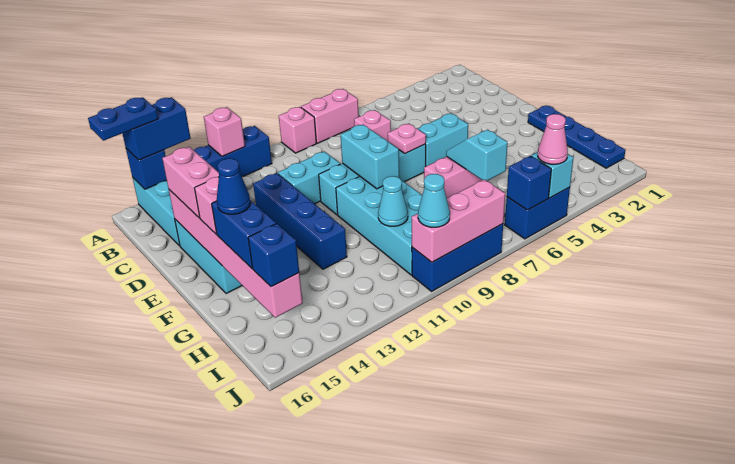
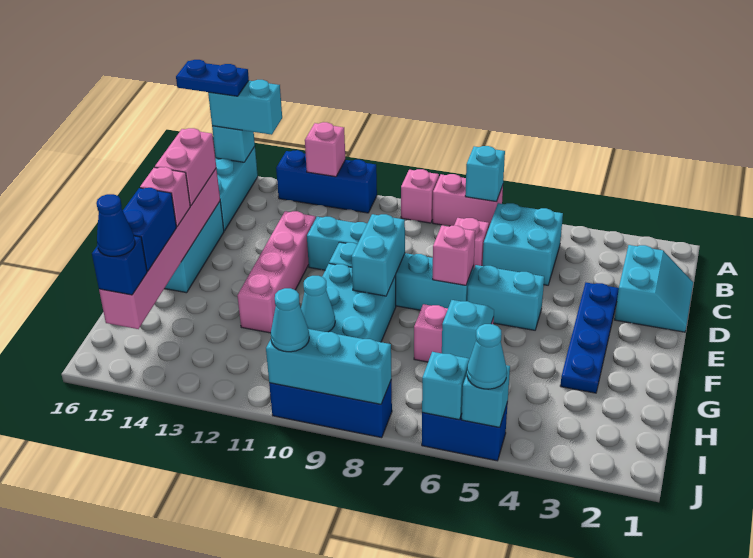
none -> cyan brick A7 level 2
blue brick A14:A15 level 3 -> cyan brick A14:A15 level 3
blue brick A15 level 2 -> cyan brick A15 level 2
none -> cyan brick B5:C6 level 1
none -> cyan slope C1:D2 level 1 top 2
blue brick D12:G12 level 1 -> pink brick D12:G12 level 1
pink plate E7 level 2 -> pink brick E7 level 2
blue plate F1:I1 level 1 -> blue plate D3:G3 level 1
blue cone G15 level 4 -> blue cone I15 level 4
pink cone J5 level 3 -> cyan cone J5 level 3
blue brick J6 level 2 -> cyan brick J6 level 2
pink brick J8:J10 level 2 -> cyan brick J8:J10 level 2

